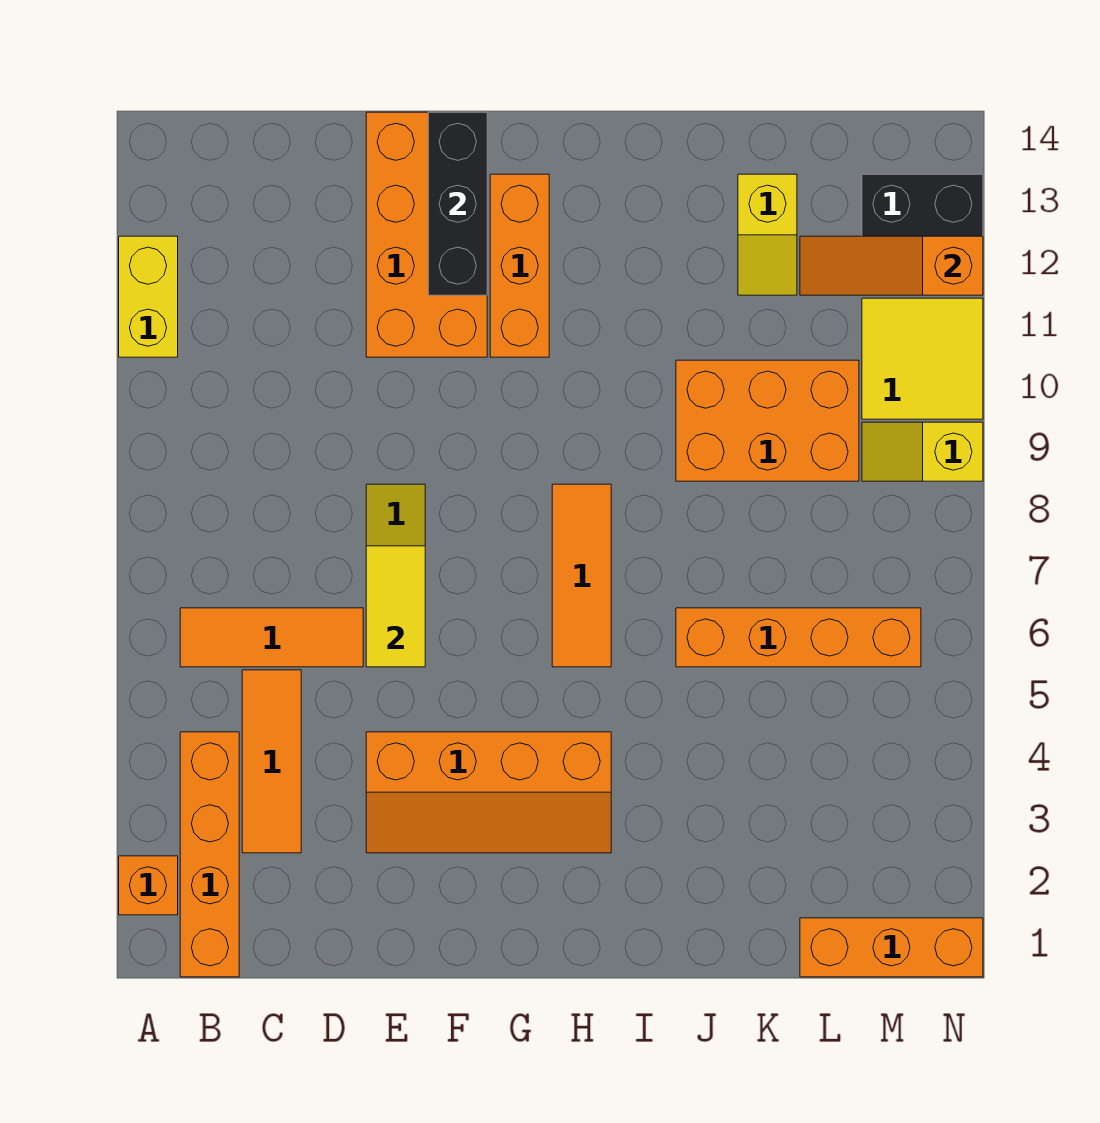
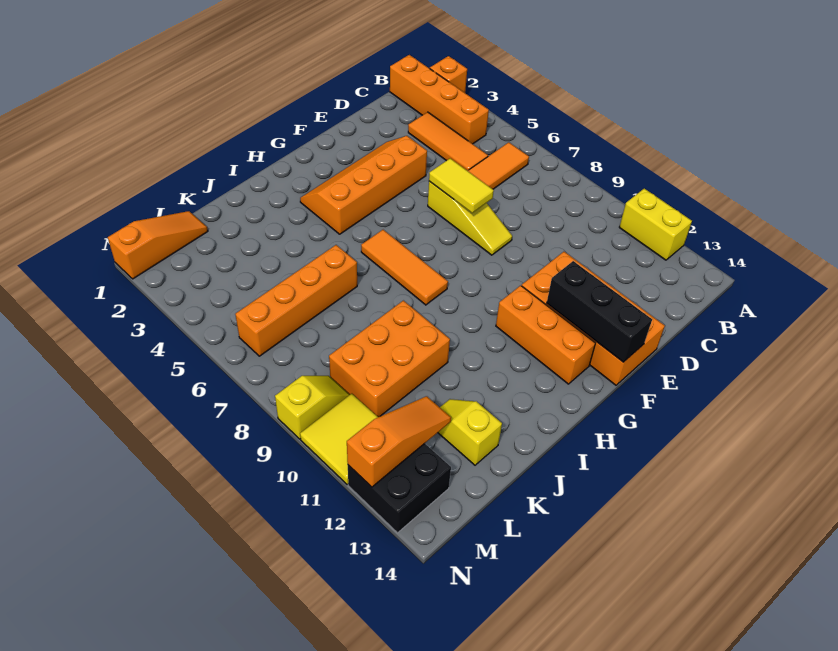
orange brick L1:N1 level 1 -> orange slope L1:N1 level 1 top N

